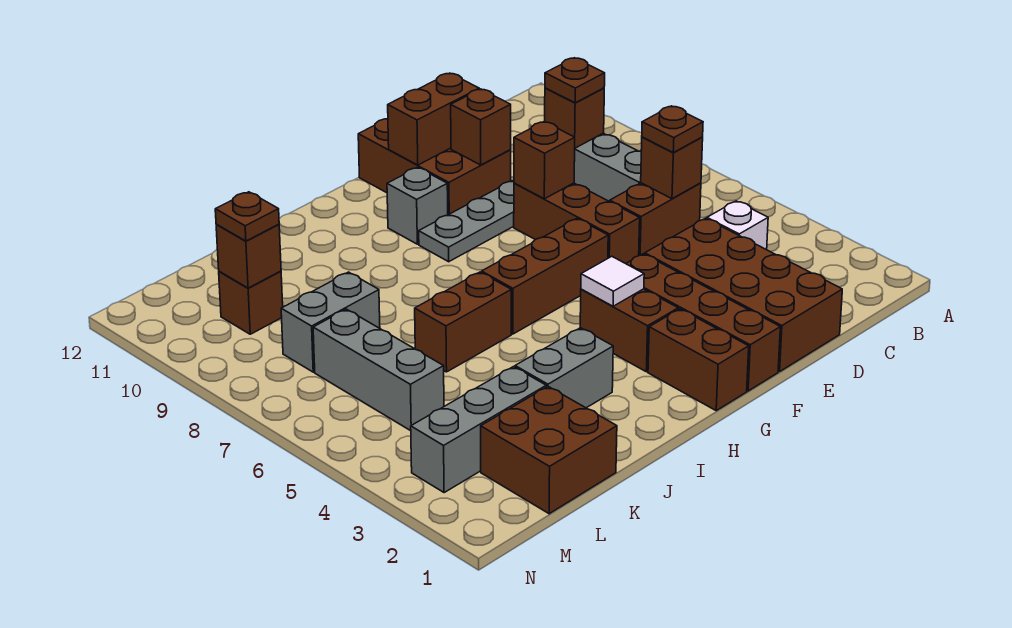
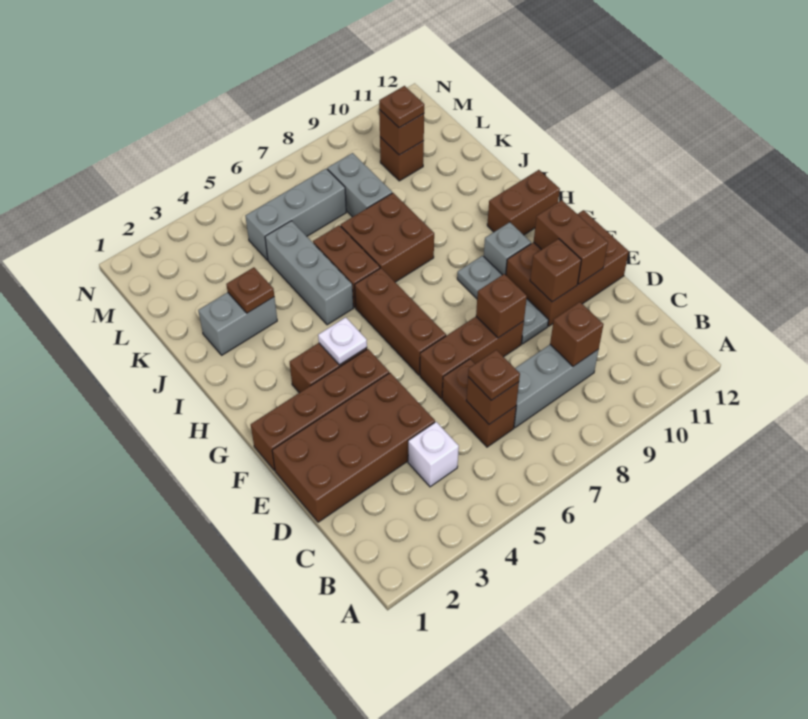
brown plate C9 level 3 -> brown plate J3 level 2
brown brick G1:G2 level 1 -> brown brick H11:H12 level 1
white tile G4 level 2 -> white plate G4 level 2
grey brick I3:J3 level 1 -> grey brick J2:J3 level 1
brown brick K1:L2 level 1 -> brown brick I7:J8 level 1
grey brick K3:M3 level 1 -> grey brick I5:K5 level 1

